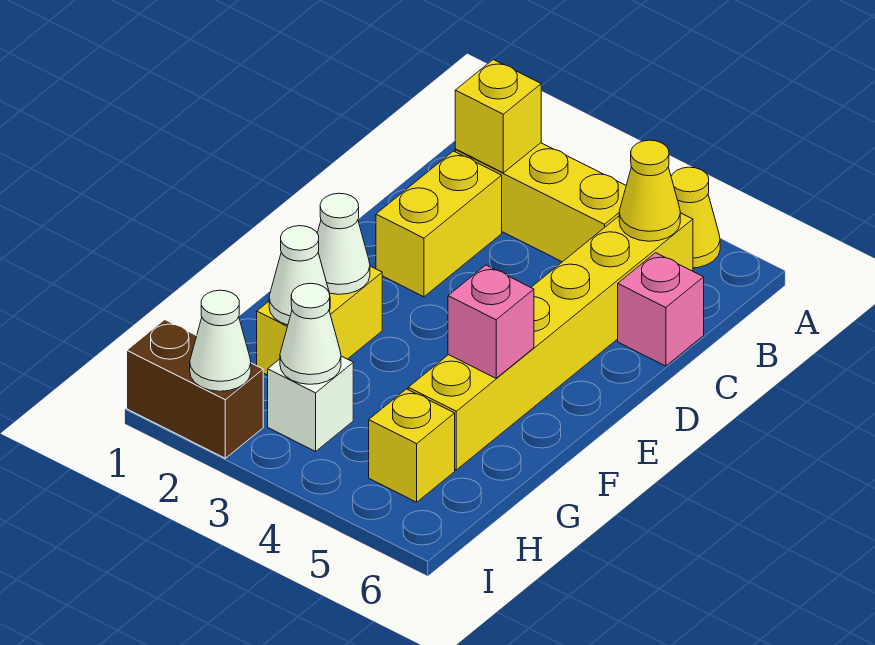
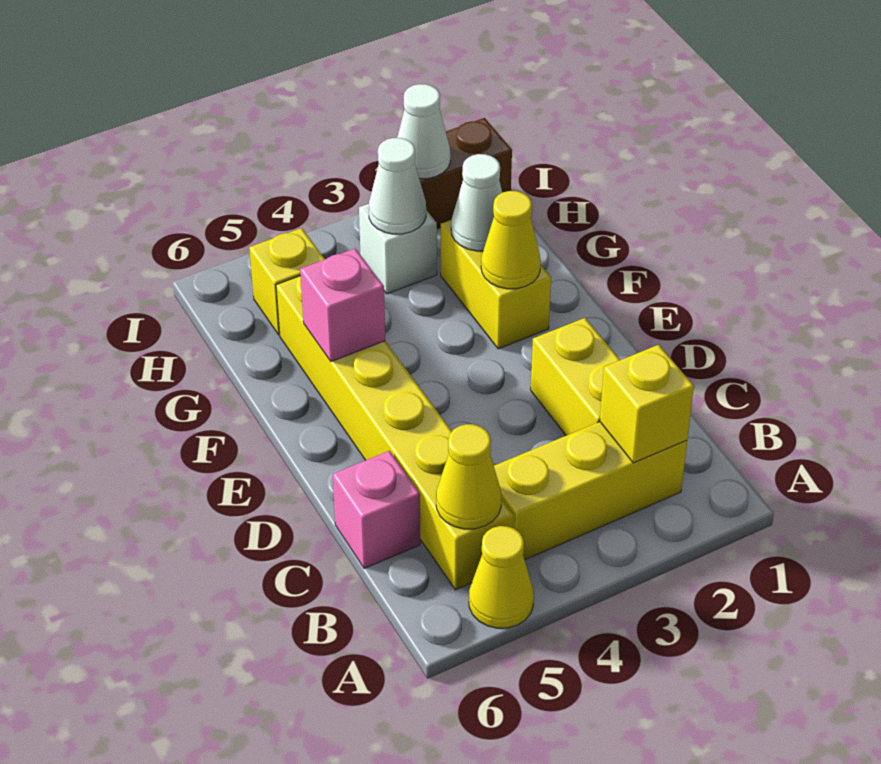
white cone F2 level 2 -> yellow cone F2 level 2

